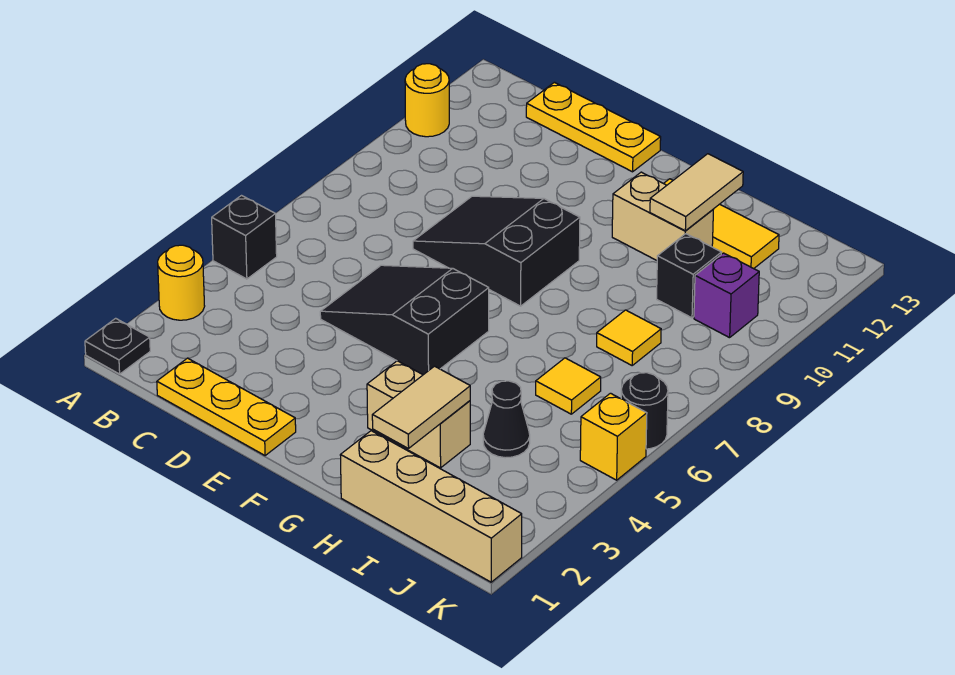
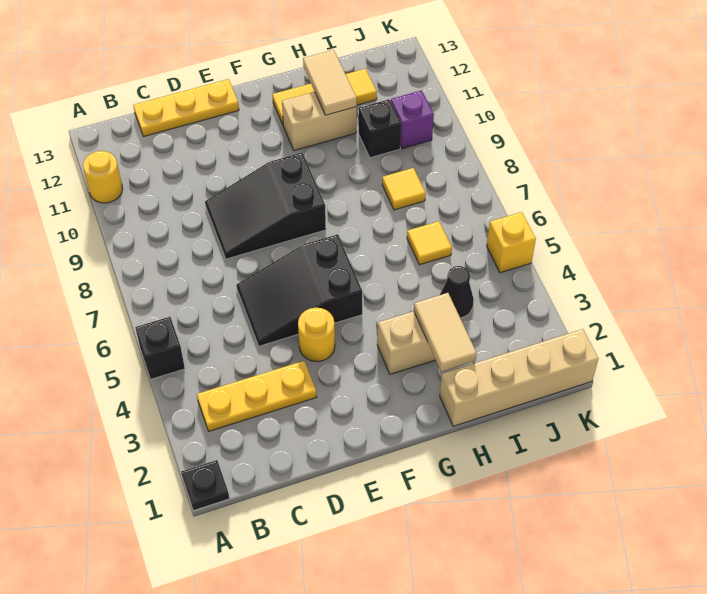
yellow round brick A3 level 1 -> yellow round brick E4 level 1
yellow plate C1:E1 level 1 -> yellow plate B3:D3 level 1
black round brick K6 level 1 -> none

